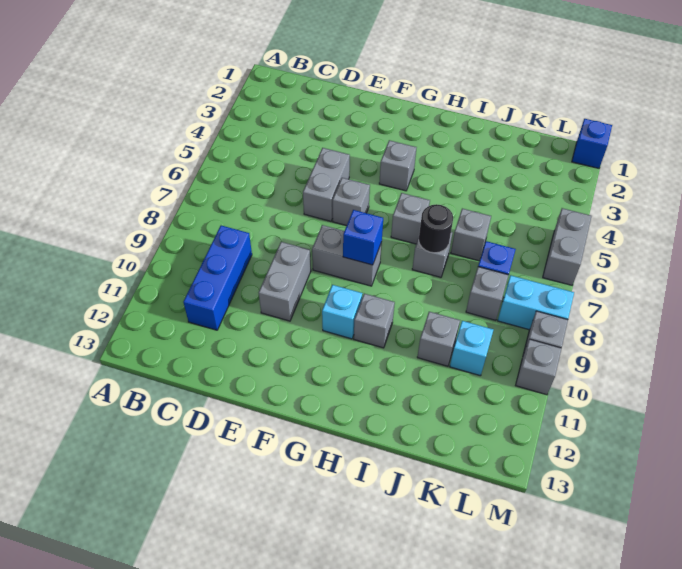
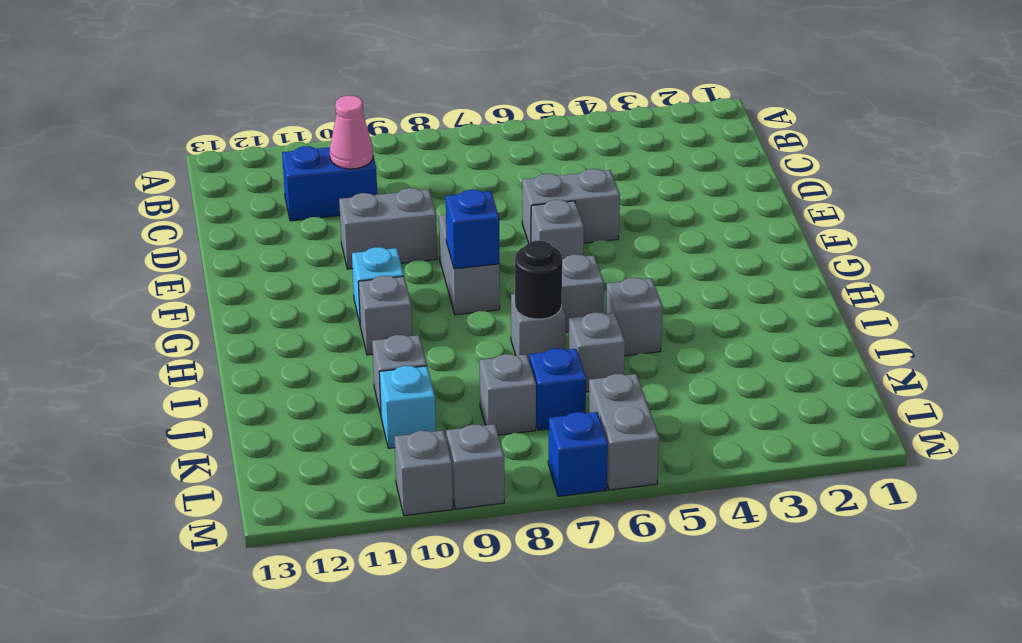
blue brick C9:C11 level 1 -> blue brick C10:C11 level 1
none -> pink cone C10 level 2
grey brick G4 level 1 -> grey brick I5 level 1
cyan brick L8:M8 level 1 -> none
blue brick M1 level 1 -> blue brick M7 level 1
grey brick M5:M6 level 1 -> grey brick L6:M6 level 1

